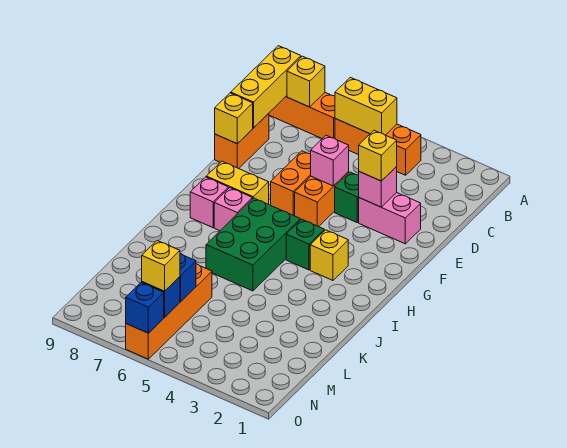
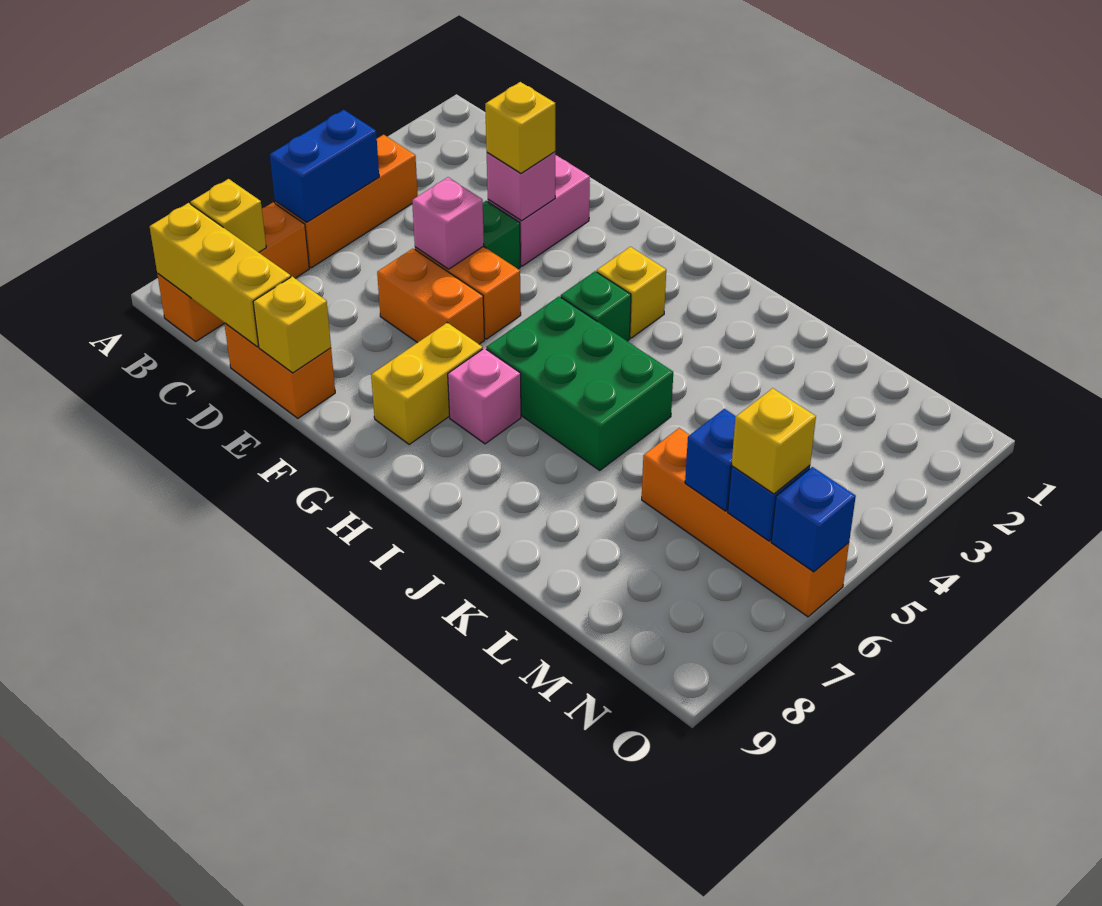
yellow brick B5:B6 level 2 -> blue brick B5:B6 level 2
pink brick H8 level 1 -> none

